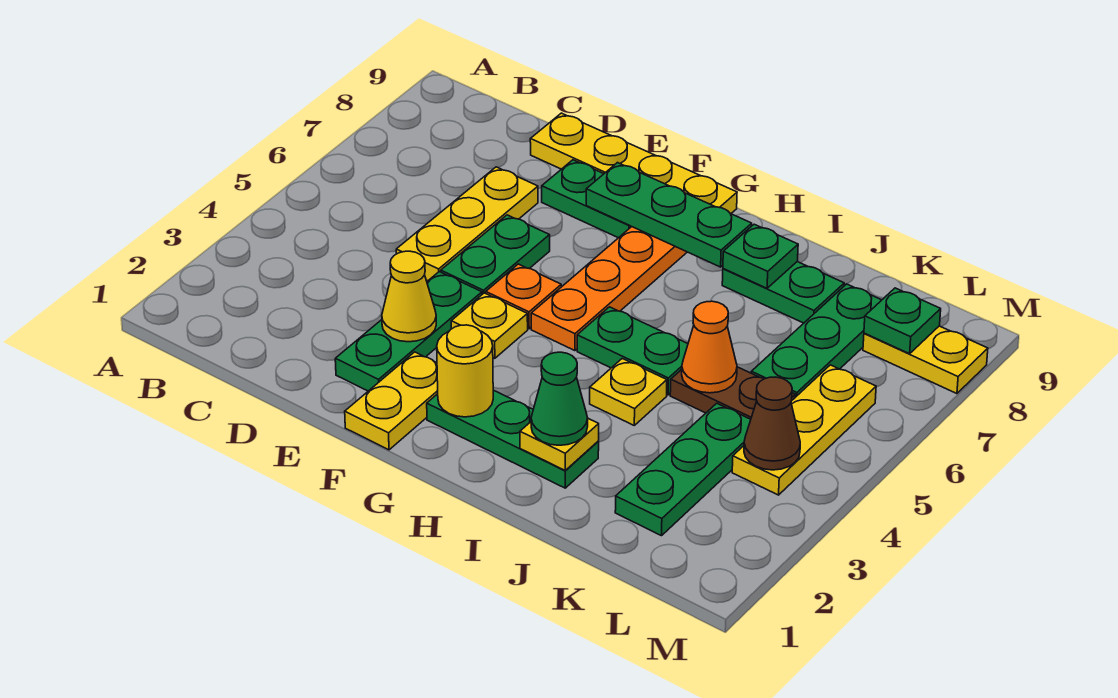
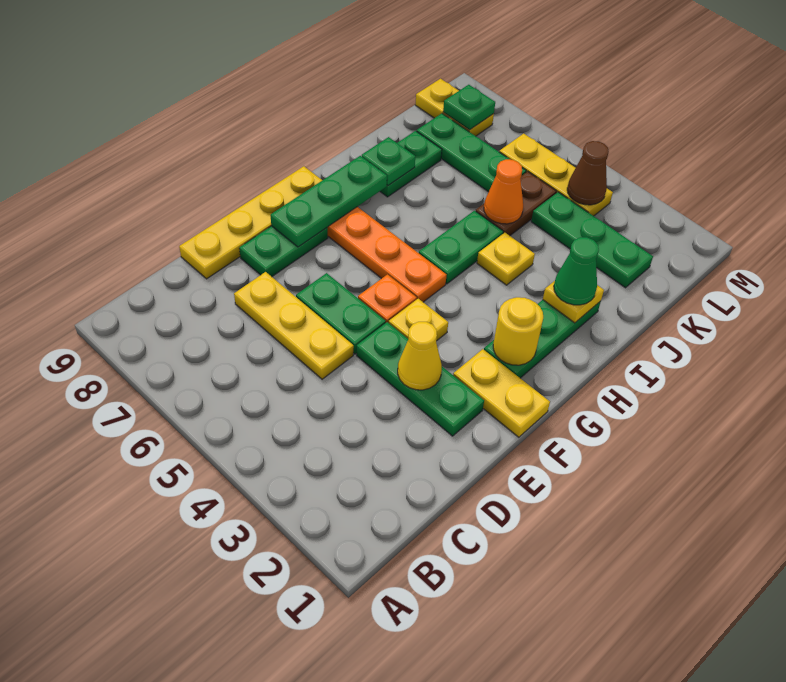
yellow plate L8:M8 level 1 -> yellow plate L8:L9 level 1

